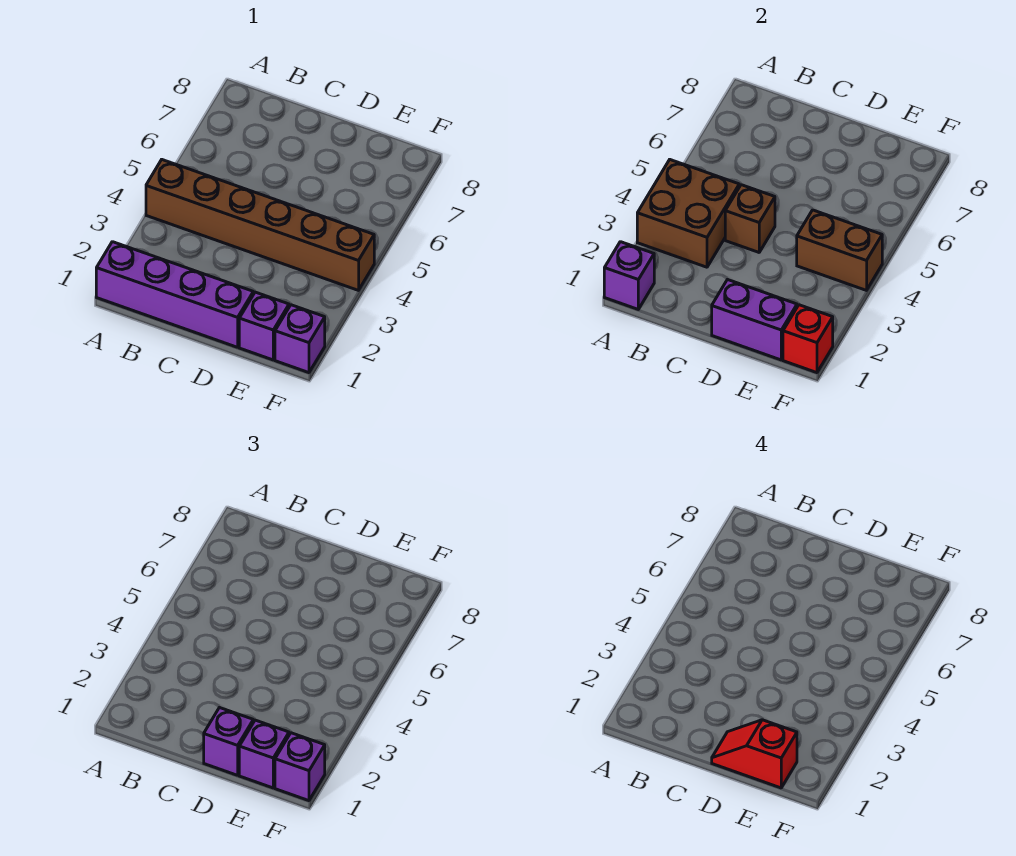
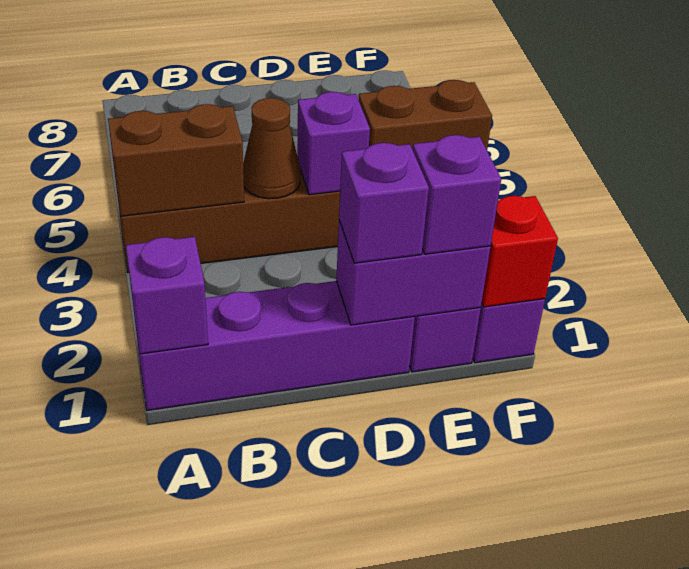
brown brick A3:B4 level 2 -> brown brick A4:B4 level 2
brown brick C4 level 2 -> brown cone C4 level 2
red slope D1:E1 level 4 top E -> none
purple brick F1 level 3 -> purple brick D4 level 2

